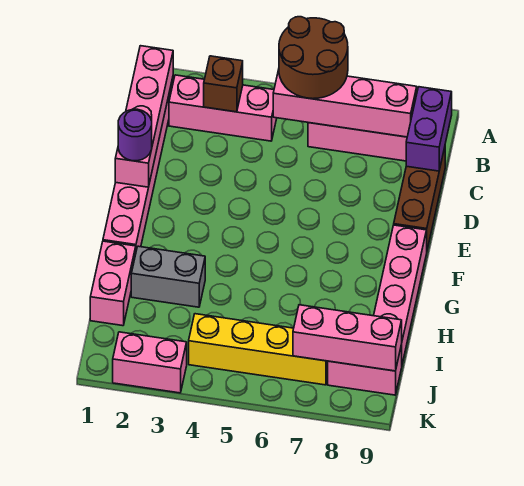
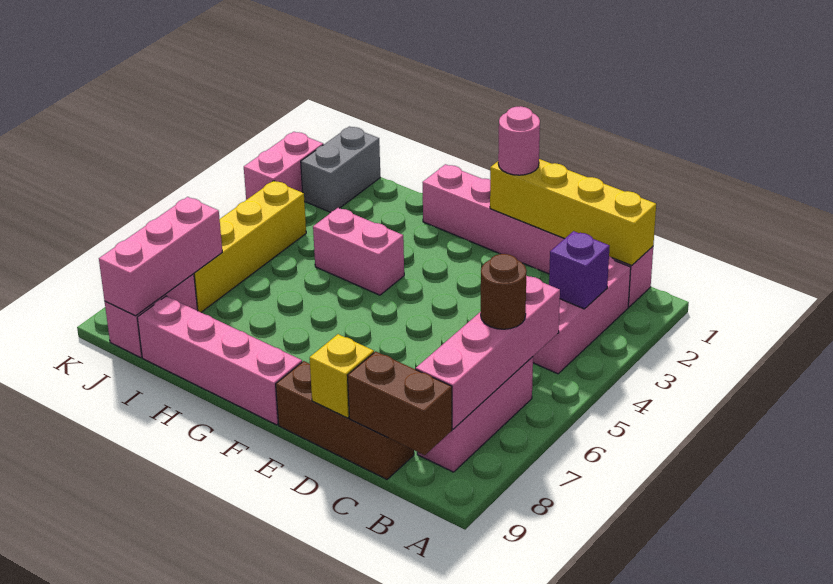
brown round brick A5:B6 level 3 -> brown round brick B6 level 3
pink brick B1:E1 level 2 -> yellow brick B1:E1 level 2
brown brick B3 level 2 -> purple brick B3 level 2
purple brick B9:C9 level 2 -> brown brick B9:C9 level 2
none -> yellow brick D9 level 2
purple round brick E1 level 3 -> pink round brick E1 level 3
pink brick H1:I1 level 1 -> pink brick G4:H4 level 1
grey brick H2:H3 level 1 -> grey brick J1:J2 level 1

